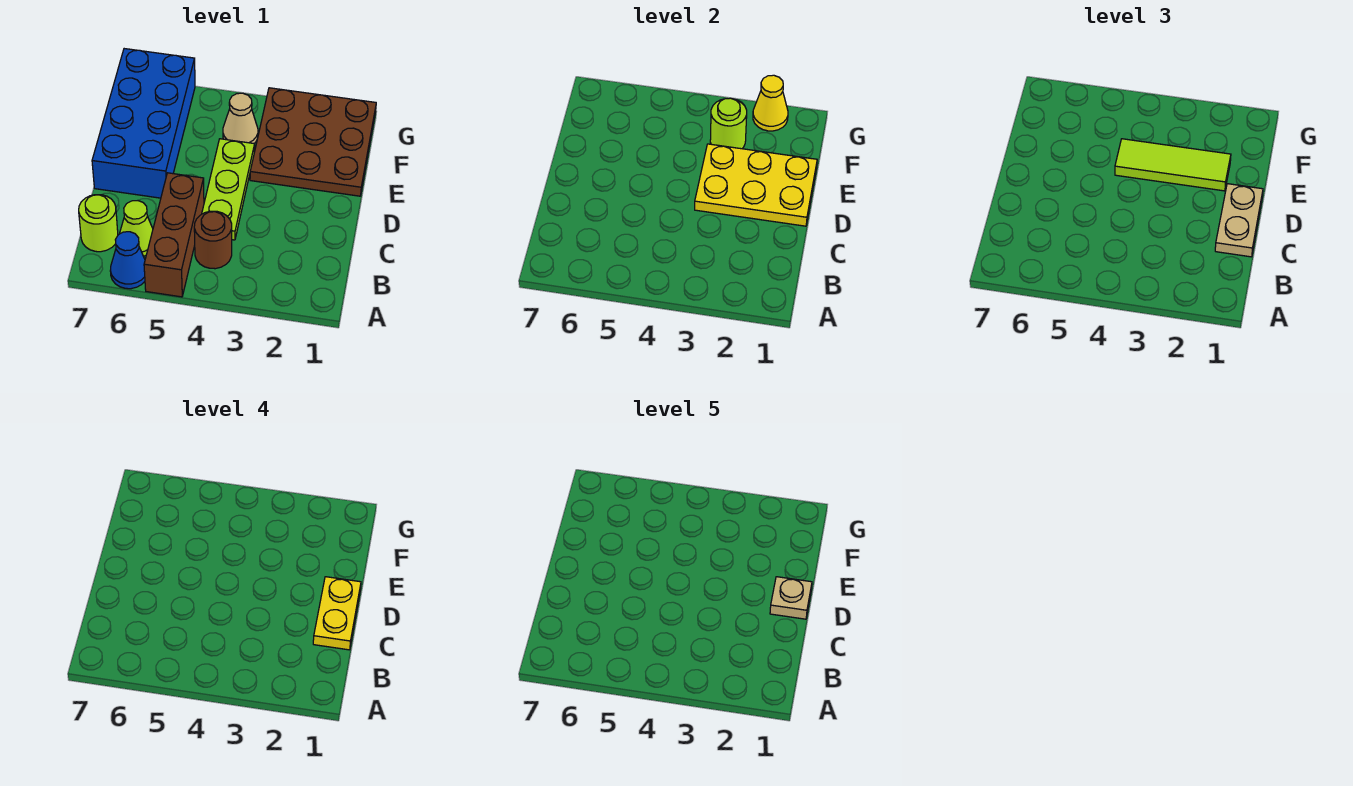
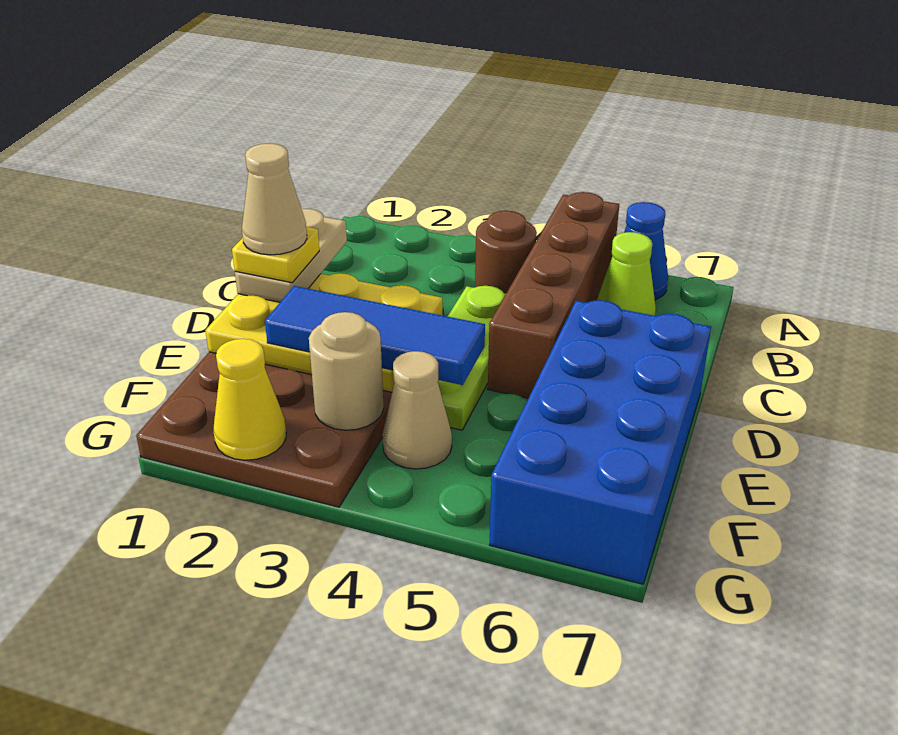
brown brick A5:C5 level 1 -> brown brick A5:D5 level 1
lime round brick B7 level 1 -> none
yellow plate C1:D1 level 4 -> yellow plate D1 level 4
tan plate D1 level 5 -> tan cone D1 level 5
lime tile E2:E4 level 3 -> blue tile E2:E4 level 3
lime round brick F3 level 2 -> tan round brick F3 level 2

